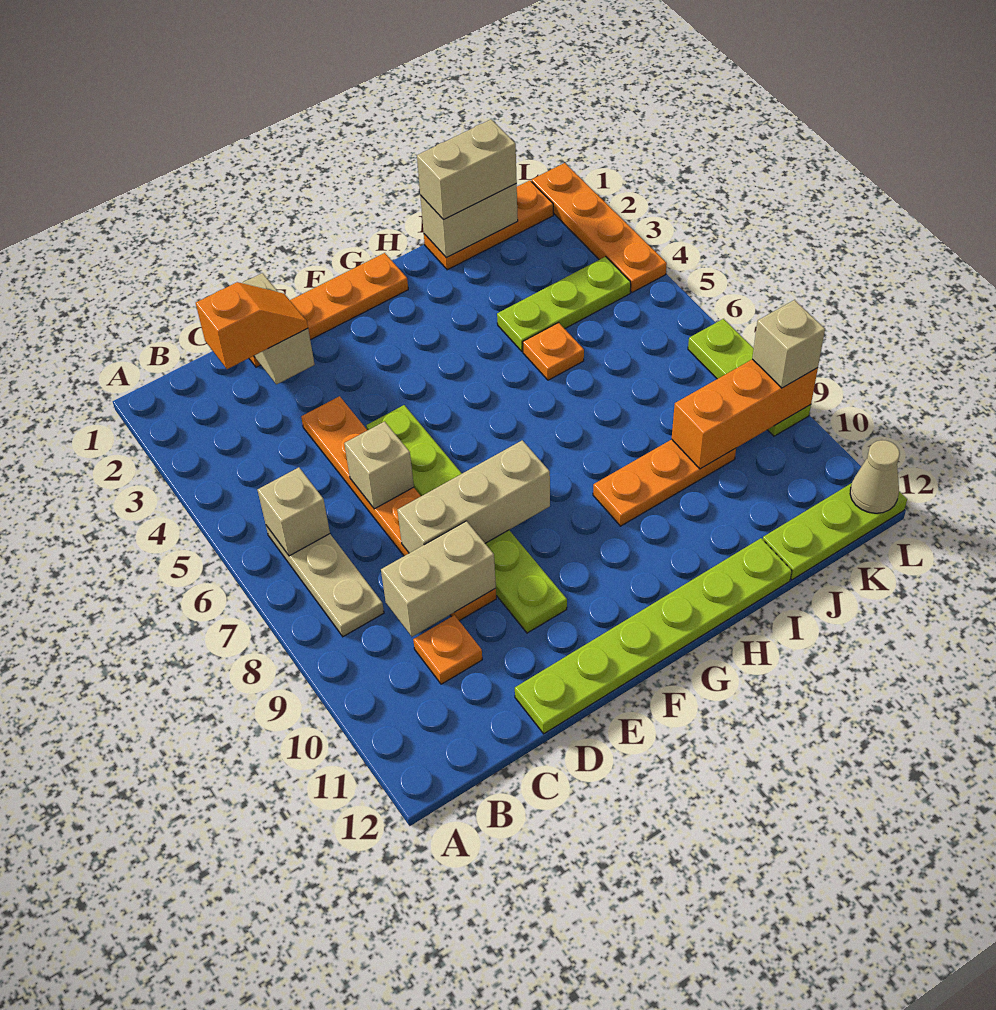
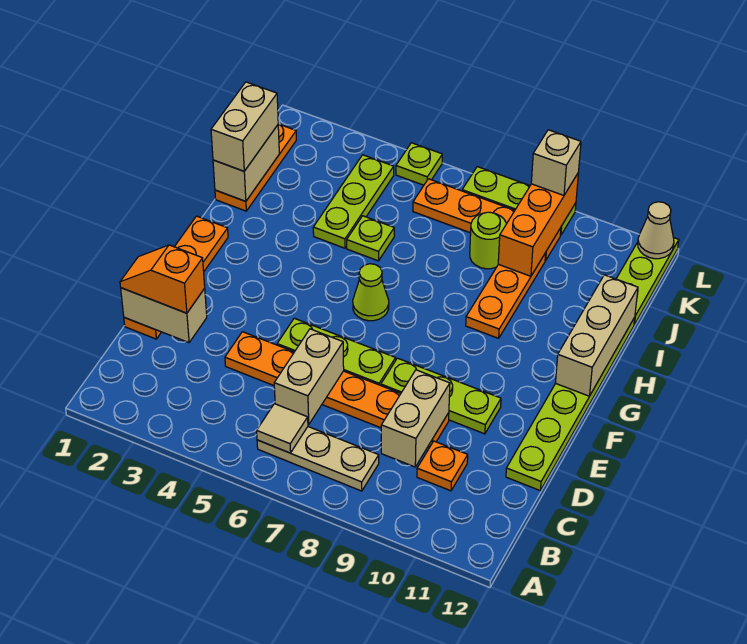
tan brick B6 level 2 -> tan tile B6 level 2
orange slope C2:D2 level 3 top C -> orange slope D1:D2 level 3 top 2
tan brick D6 level 2 -> tan brick C6:D6 level 2
tan brick D8:F8 level 2 -> tan brick G12:I12 level 2
none -> lime cone G6 level 1
orange plate I5 level 1 -> lime plate I5 level 1
none -> lime round brick J8 level 1
orange plate L1:L4 level 1 -> orange plate K6:K9 level 1
none -> lime plate L5 level 1

